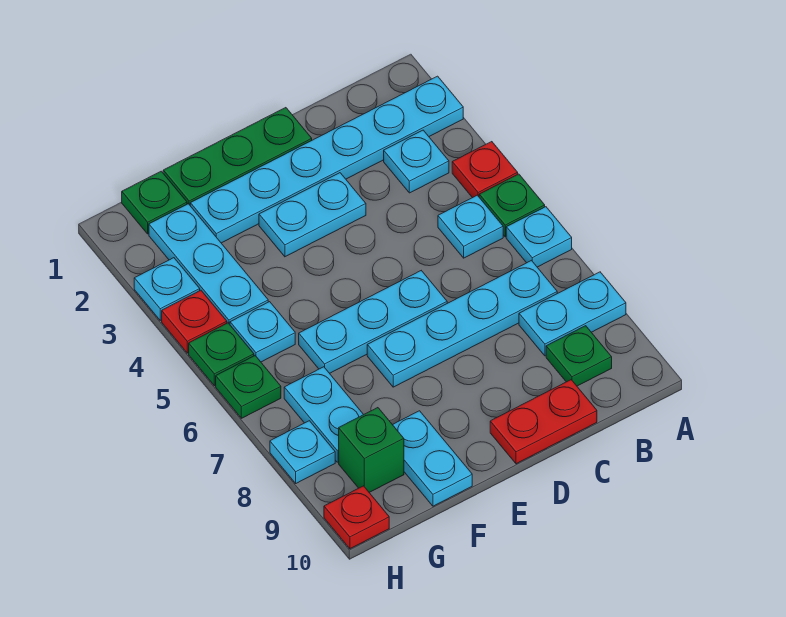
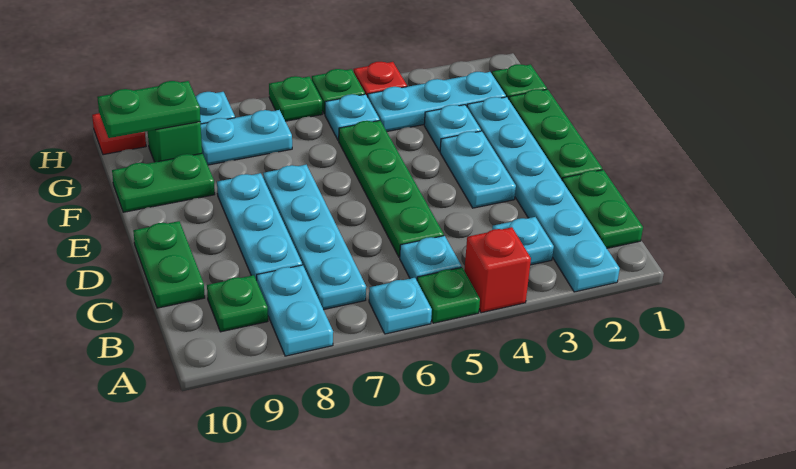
red plate A4 level 1 -> red brick A4 level 1
none -> green plate B1:C1 level 1
none -> green plate C5:F5 level 1
red plate C10:D10 level 1 -> green plate C10:D10 level 1
cyan plate D6:F6 level 1 -> cyan plate C8:E8 level 1
cyan plate F9:F10 level 1 -> green plate F9:F10 level 1
none -> green plate G9:G10 level 2
cyan plate H3 level 1 -> cyan plate F3 level 1

